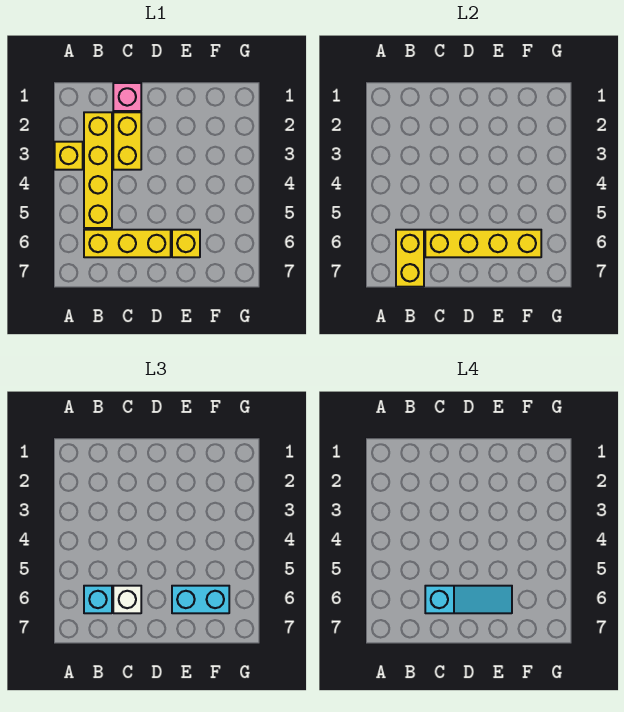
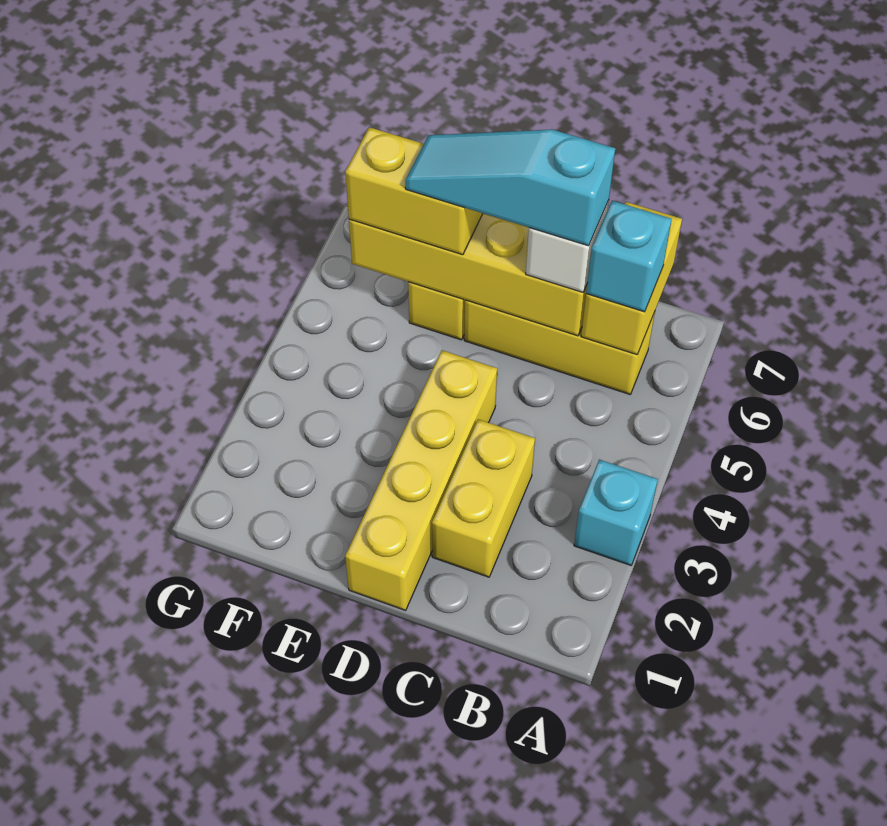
yellow brick A3 level 1 -> cyan brick A3 level 1
yellow brick B2:B5 level 1 -> yellow brick D1:D4 level 1
pink brick C1 level 1 -> none
cyan brick E6:F6 level 3 -> yellow brick E6:F6 level 3

